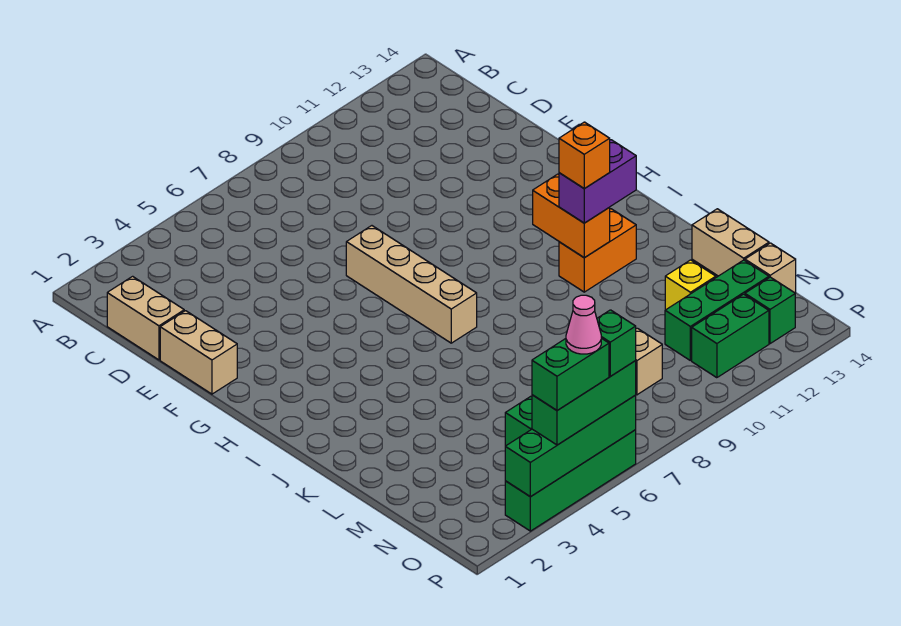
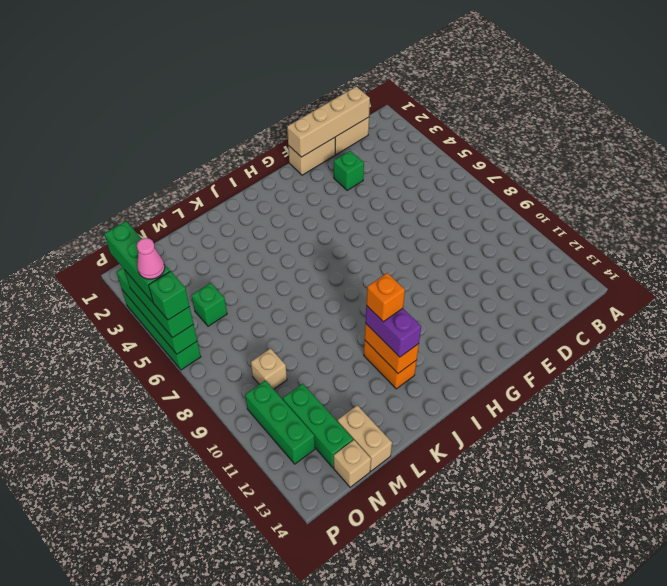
tan brick F7:I7 level 1 -> tan brick C1:F1 level 2
orange brick I11:J11 level 2 -> orange brick J11:J12 level 2
tan brick L14:M14 level 1 -> tan brick M13:M14 level 1
yellow brick M12 level 1 -> none
green brick O11:O12 level 1 -> green brick O10:O12 level 1
green brick O13 level 1 -> green brick E3 level 1
green brick P4:P5 level 4 -> green brick P3:P5 level 4

